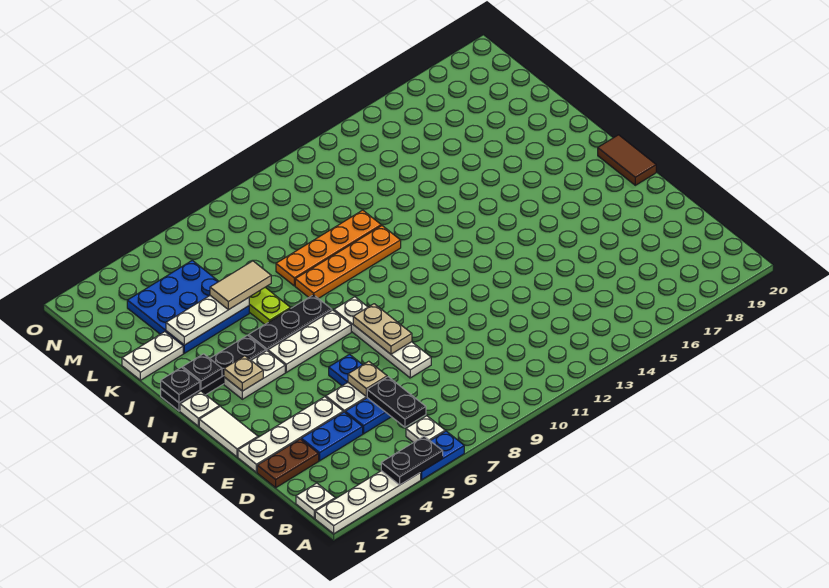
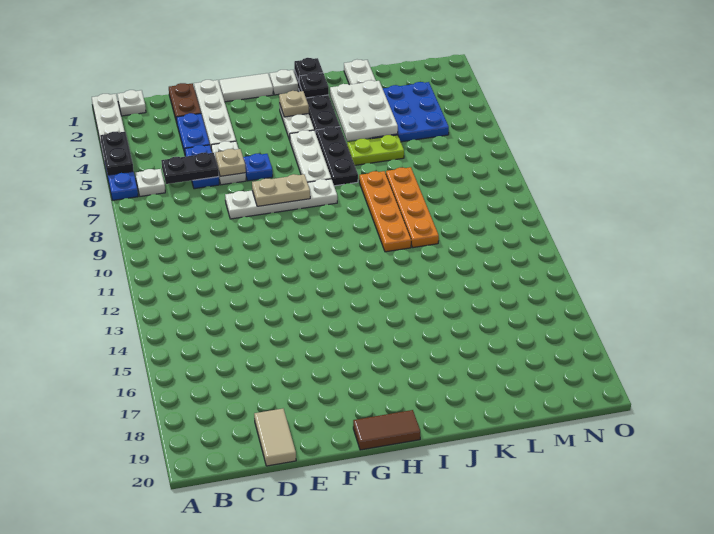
white plate K3:K5 level 2 -> white plate J3:K5 level 2
tan tile K5:K6 level 3 -> tan tile D19:D20 level 1

